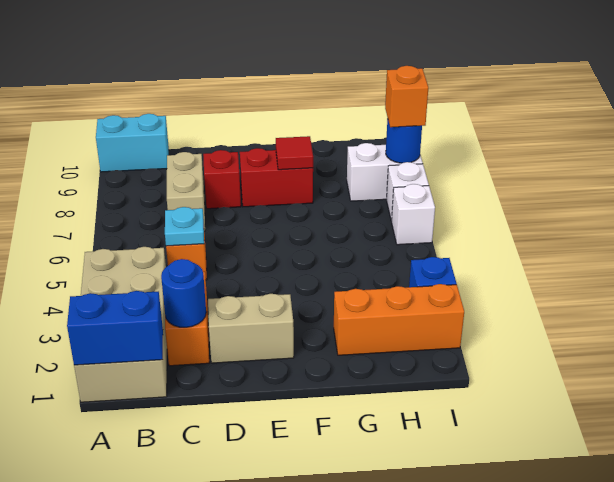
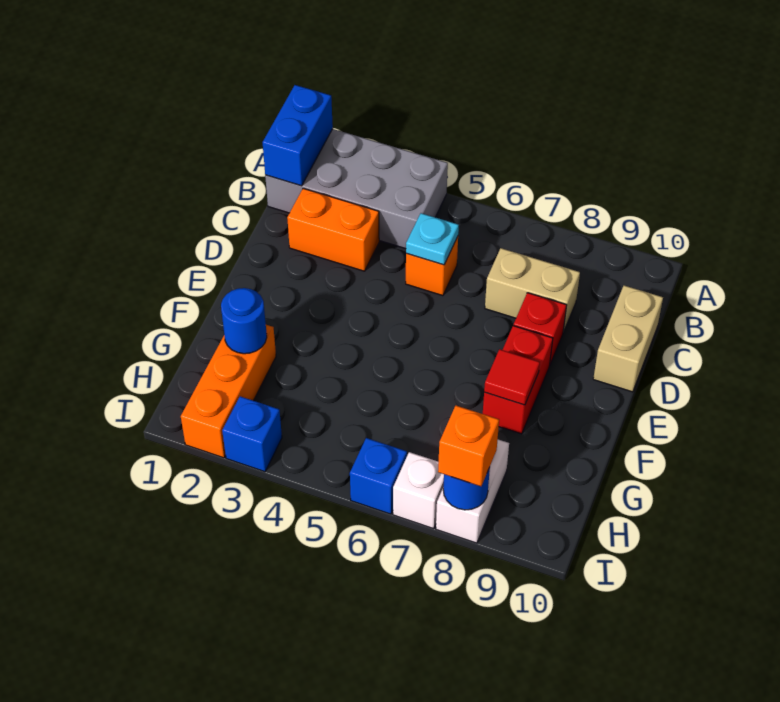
tan brick A1:B4 level 1 -> grey brick A1:B4 level 1
cyan brick A10:B10 level 1 -> none
blue round brick C2 level 2 -> blue round brick G2 level 2
tan brick D2:E2 level 1 -> tan brick C10:D10 level 1
white brick I6 level 1 -> blue brick I6 level 1

